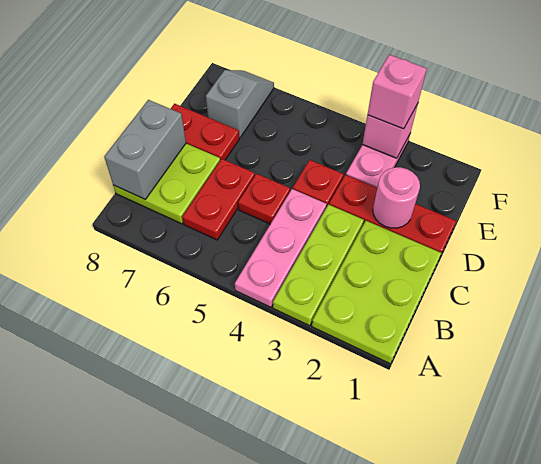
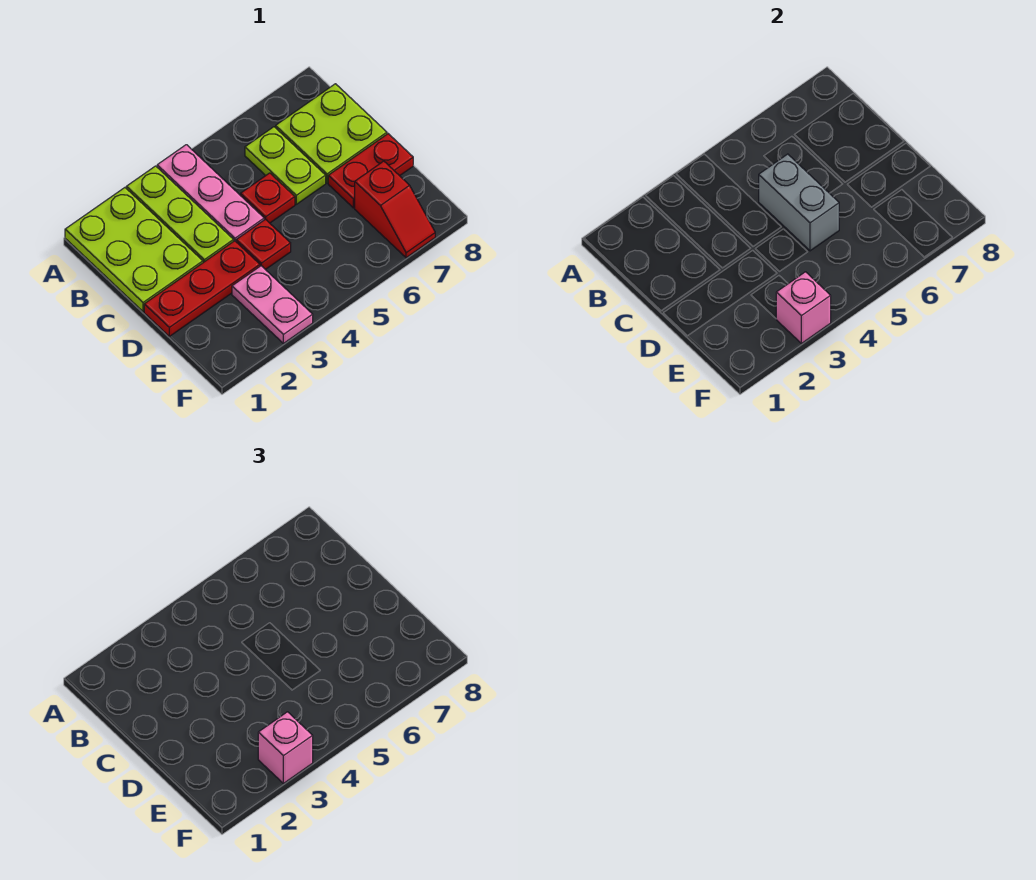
red plate B6:C6 level 1 -> lime plate B6:C6 level 1
grey brick B8:C8 level 2 -> grey brick C5:D5 level 2
pink round brick D2 level 2 -> none
grey slope E7:F7 level 1 top E -> red slope E7:F7 level 1 top E

